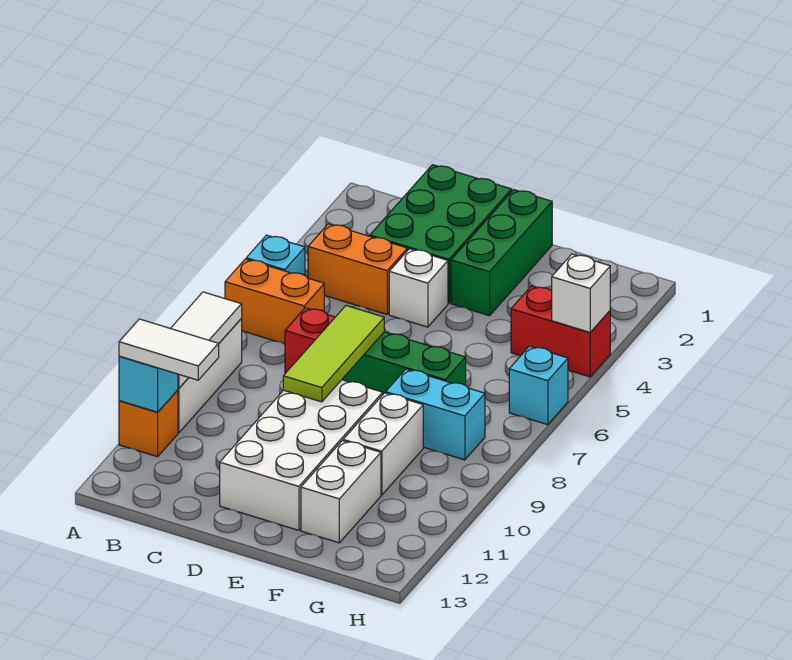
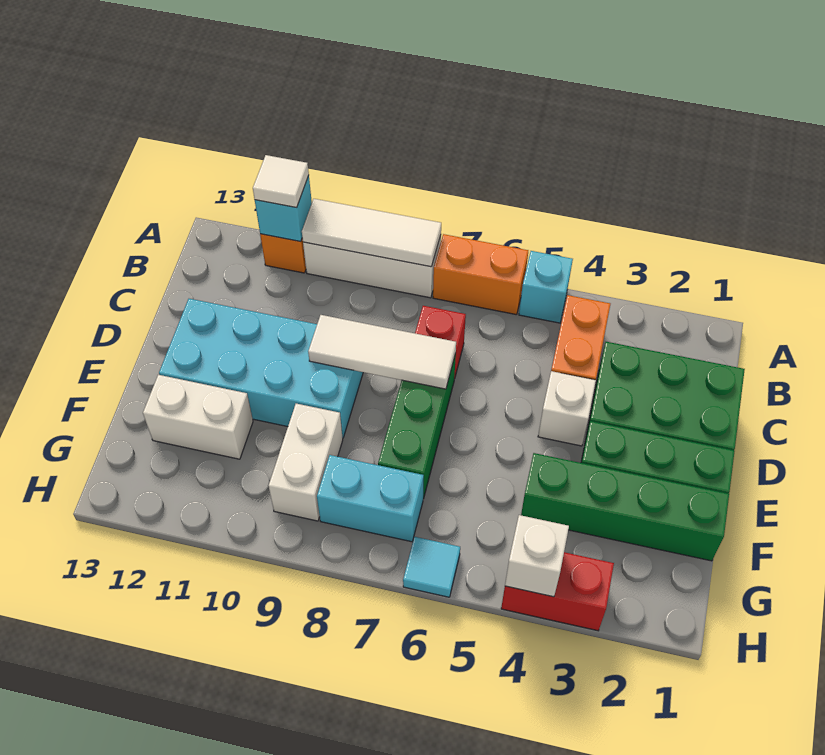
orange brick A6:B6 level 1 -> orange brick A6:A7 level 1
white tile A11:B11 level 3 -> white tile A11 level 3
lime tile D7:D9 level 2 -> white tile D7:D9 level 2
white brick D9:E12 level 1 -> cyan brick D9:E12 level 1
none -> green brick F1:F4 level 1
cyan brick F8:G8 level 1 -> cyan brick G7:G8 level 1
white brick F9:F10 level 1 -> white brick F9:G9 level 1
red brick G4:H4 level 1 -> red brick H3:H4 level 1
cyan brick H6 level 1 -> cyan tile H6 level 1

